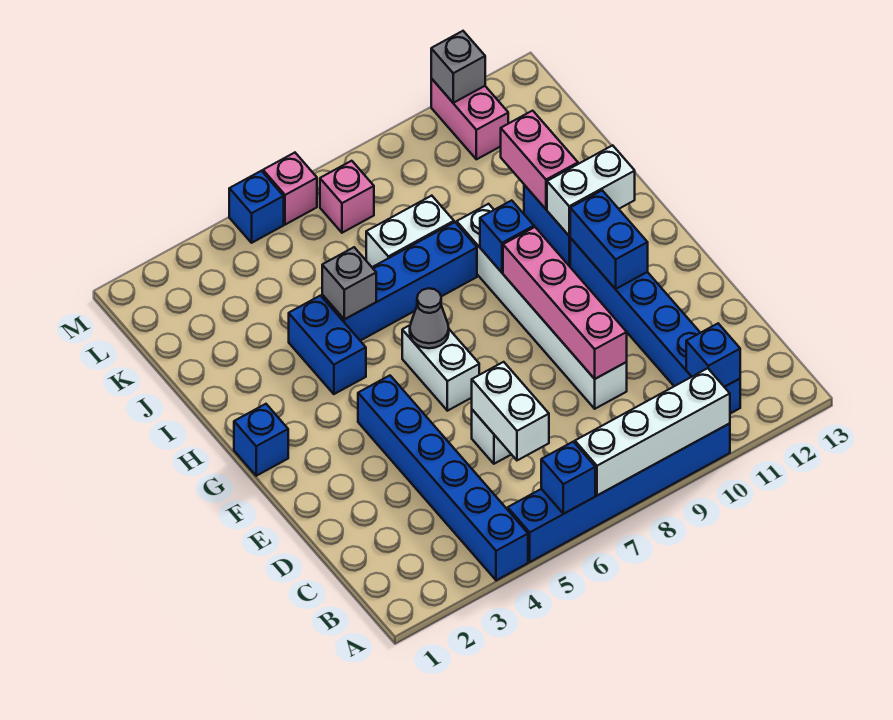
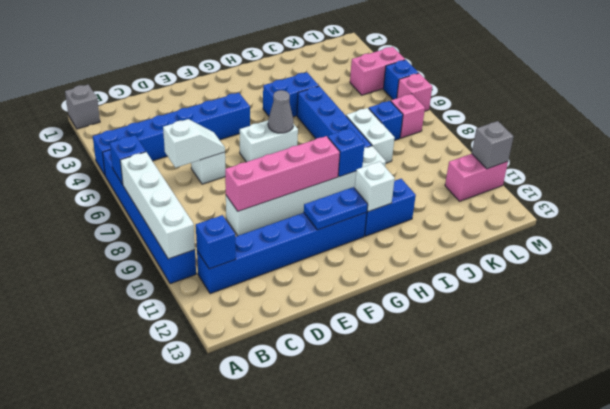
white brick C6:D6 level 2 -> white slope C6:D6 level 2 top C
blue brick F11:G11 level 2 -> blue plate F11:G11 level 2
blue brick G1 level 1 -> blue brick K7 level 1
white brick H11:H12 level 2 -> white brick H11 level 2
grey brick I5 level 2 -> grey brick A1 level 1
pink brick I11:J11 level 2 -> pink brick L4:M4 level 1

